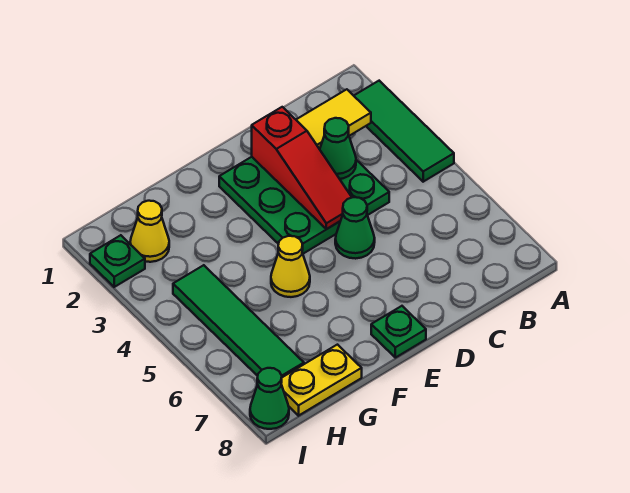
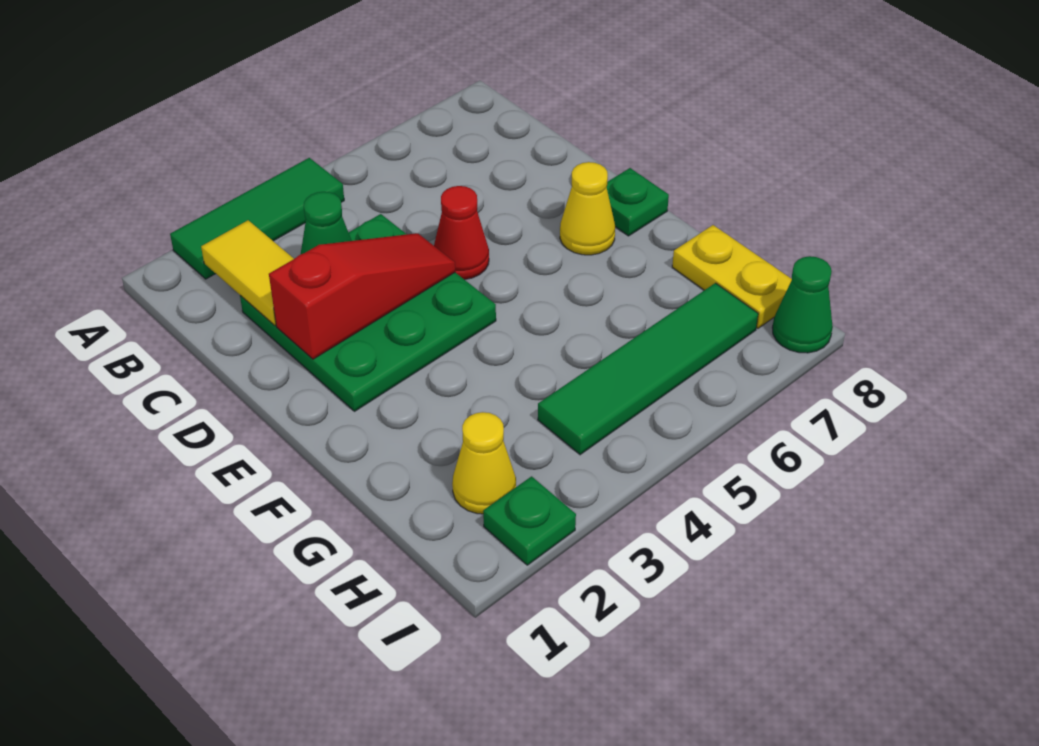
green cone D5 level 1 -> red cone D5 level 1
yellow cone F5 level 1 -> yellow cone E7 level 1

